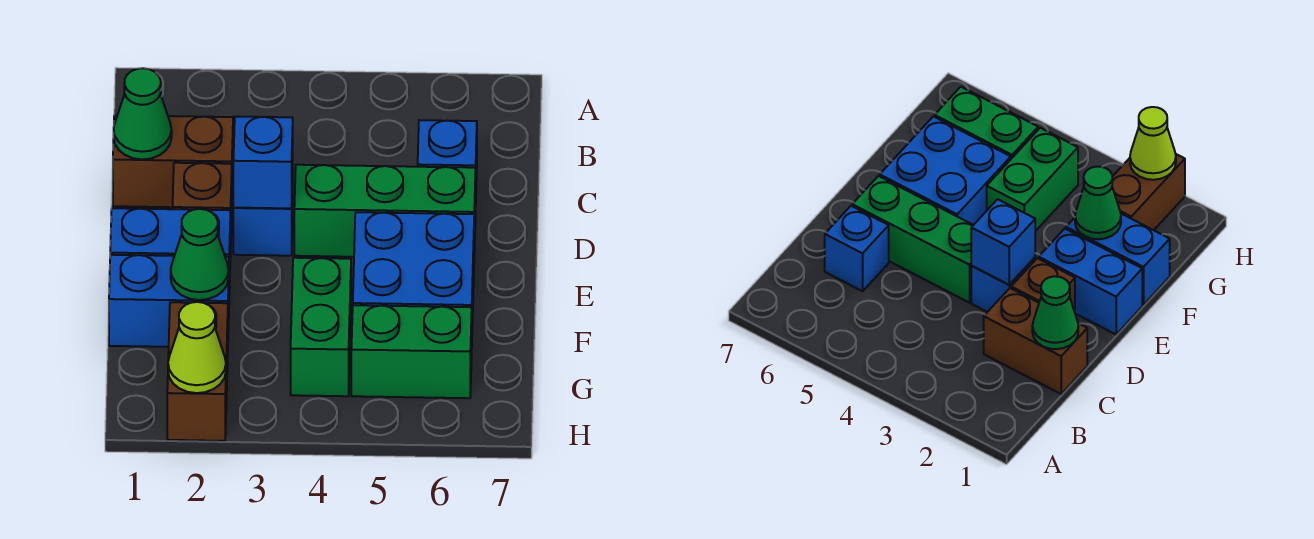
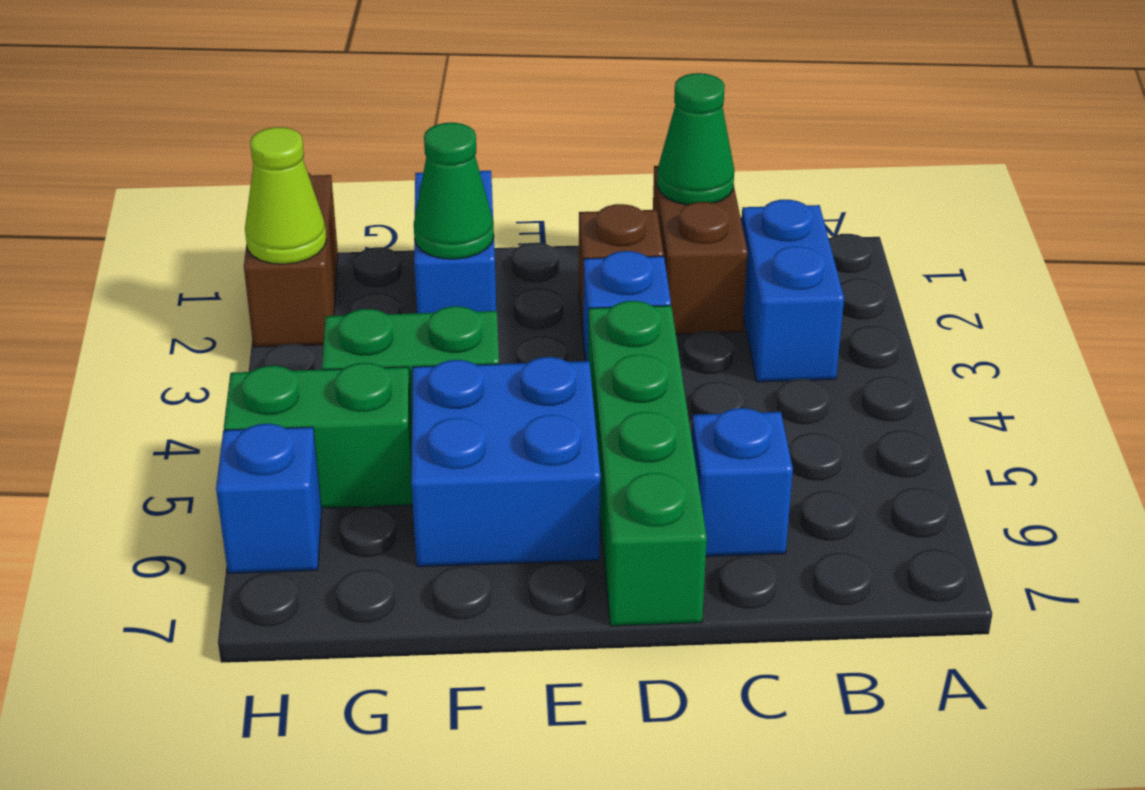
blue brick D3 level 2 -> blue brick H6 level 1
green brick D4:D6 level 1 -> green brick D4:D7 level 1
blue brick E1:E2 level 1 -> blue brick B2:B3 level 1
brown brick G2:H2 level 1 -> brown brick H1:H2 level 1
green brick G5:G6 level 1 -> green brick G5:H5 level 1

